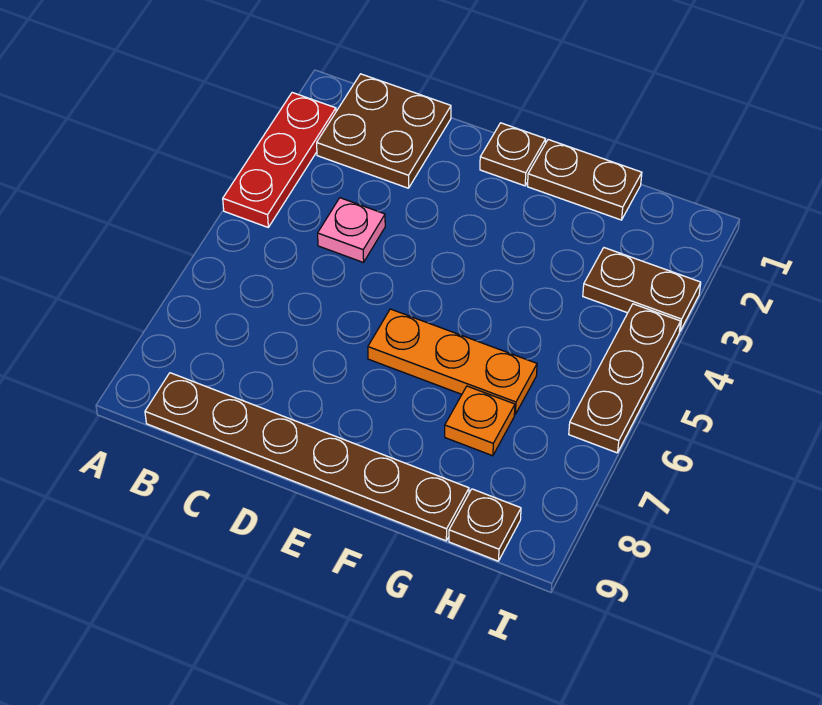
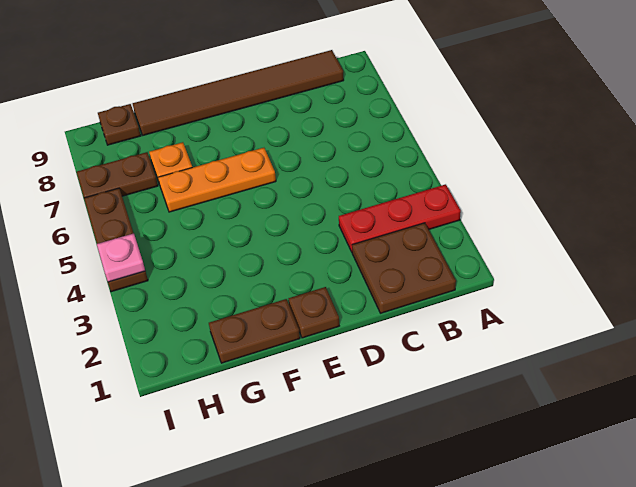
red plate A2:A4 level 1 -> red plate A3:C3 level 1
brown plate B9:G9 level 1 -> brown tile B9:G9 level 1
pink plate C4 level 1 -> pink plate I4 level 2
brown plate H3:I3 level 1 -> brown plate H7:I7 level 1

